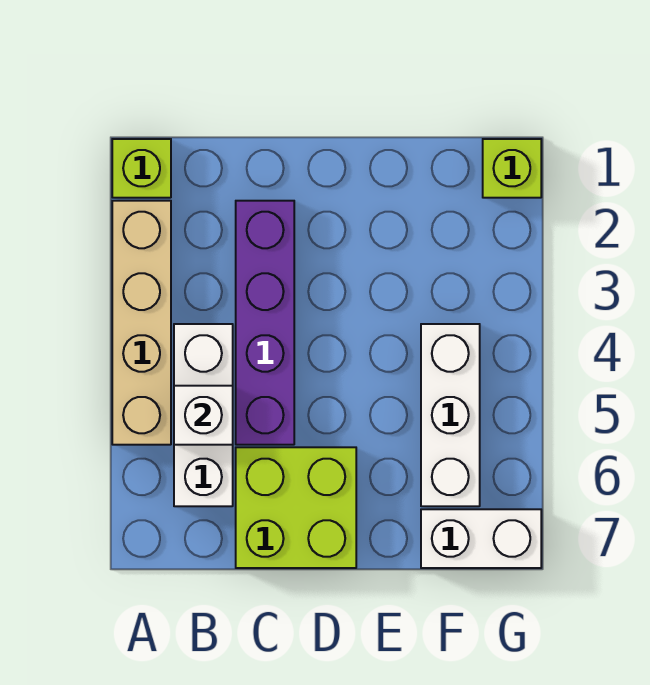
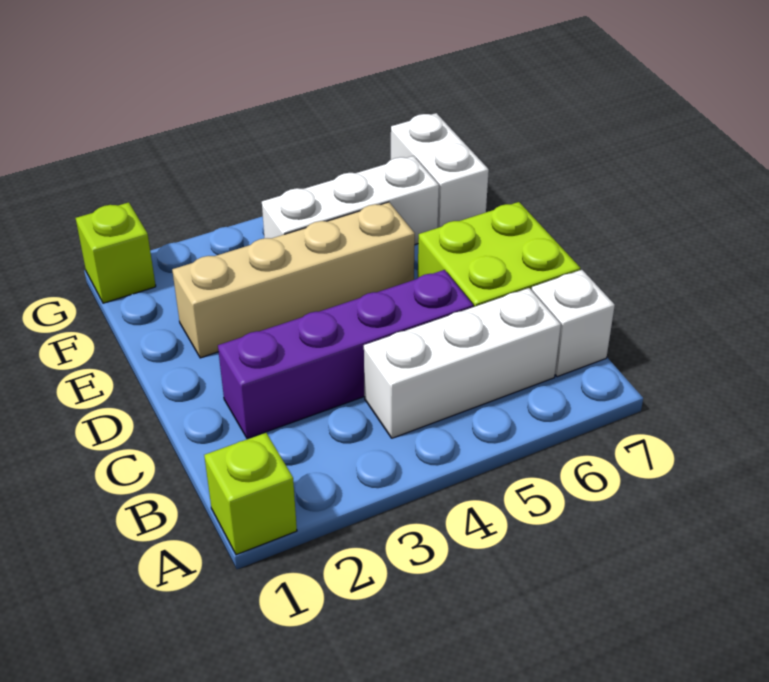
tan brick A2:A5 level 1 -> tan brick E2:E5 level 1
white brick B5 level 2 -> white brick B7 level 1

